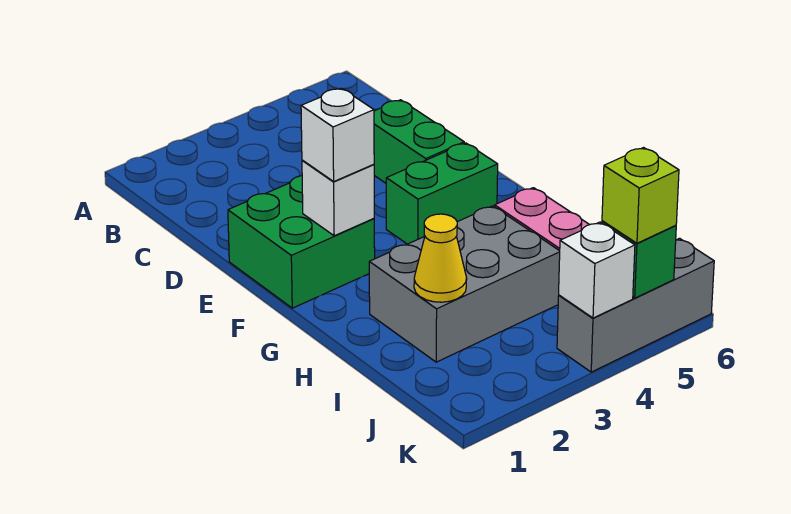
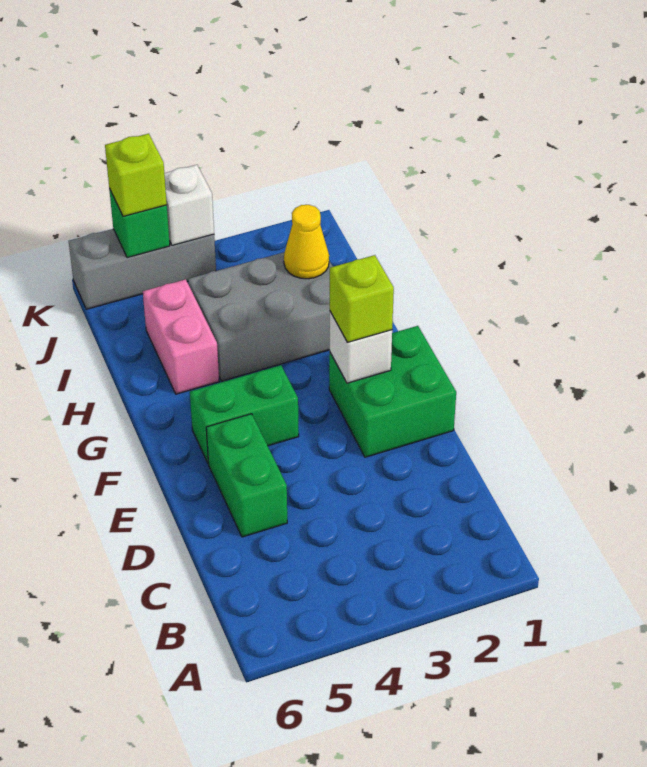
white brick F2 level 3 -> lime brick F2 level 3

